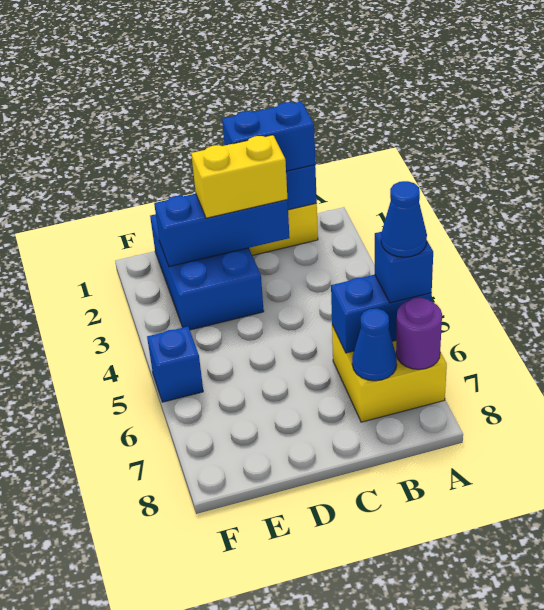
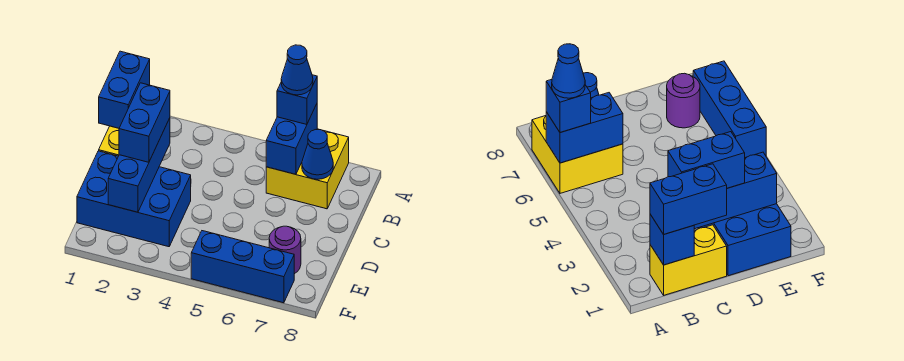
purple round brick A7 level 2 -> purple round brick E7 level 1
yellow brick C2:D2 level 3 -> blue brick C2:D2 level 3
blue brick F5 level 1 -> blue brick F5:F7 level 1

